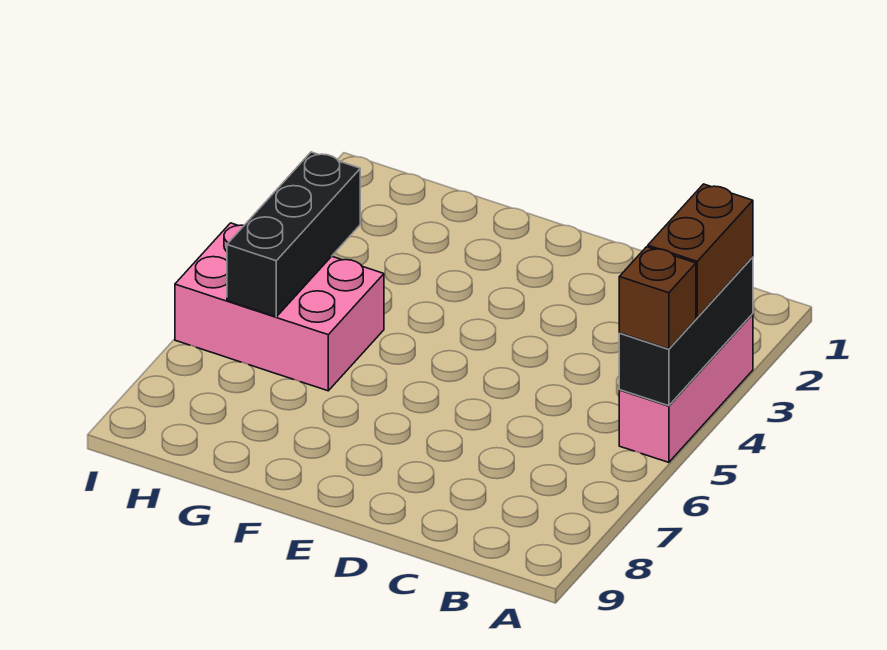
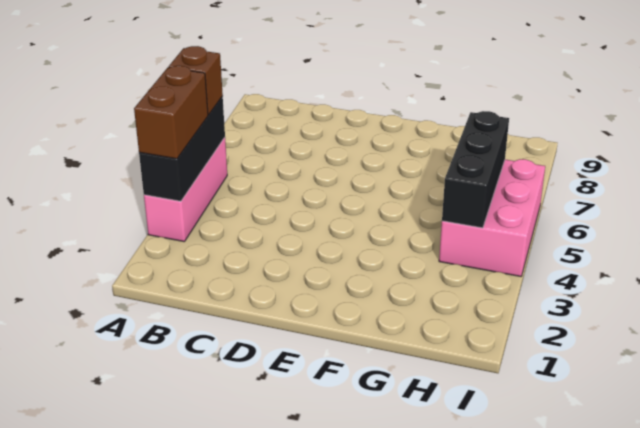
pink brick G5:I6 level 1 -> pink brick H4:I6 level 1

